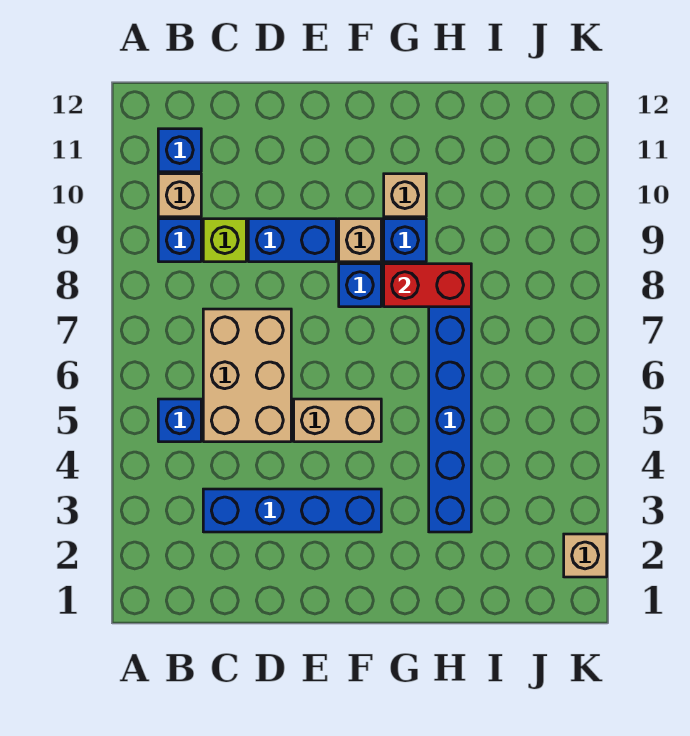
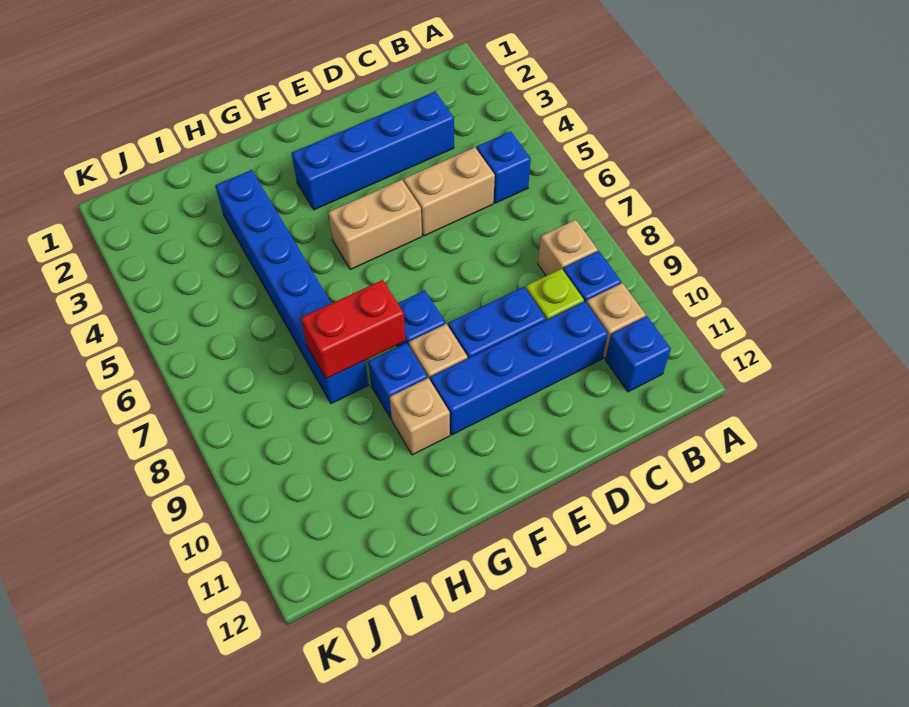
tan brick C5:D7 level 1 -> tan brick C5:D5 level 1
none -> blue brick C10:F10 level 1
tan brick K2 level 1 -> tan brick B8 level 1

